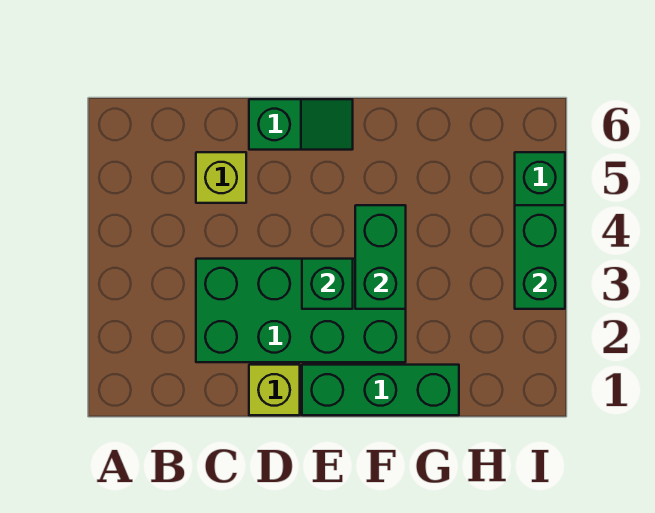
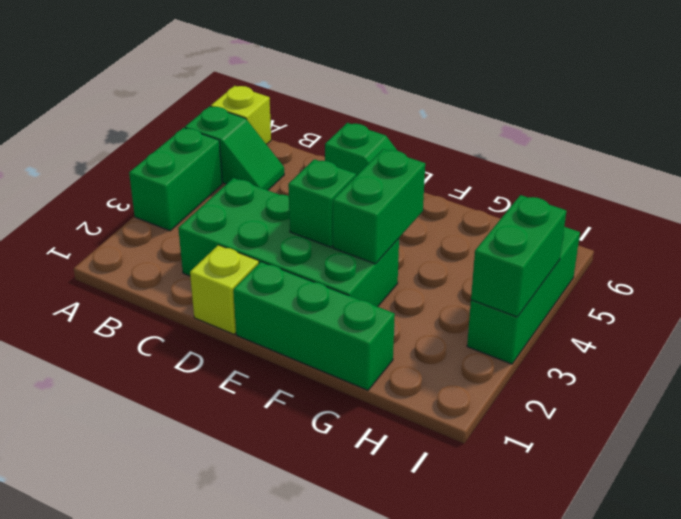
none -> green brick A3:A4 level 1
none -> green slope A5:B5 level 1 top A
lime brick C5 level 1 -> lime brick A6 level 1

